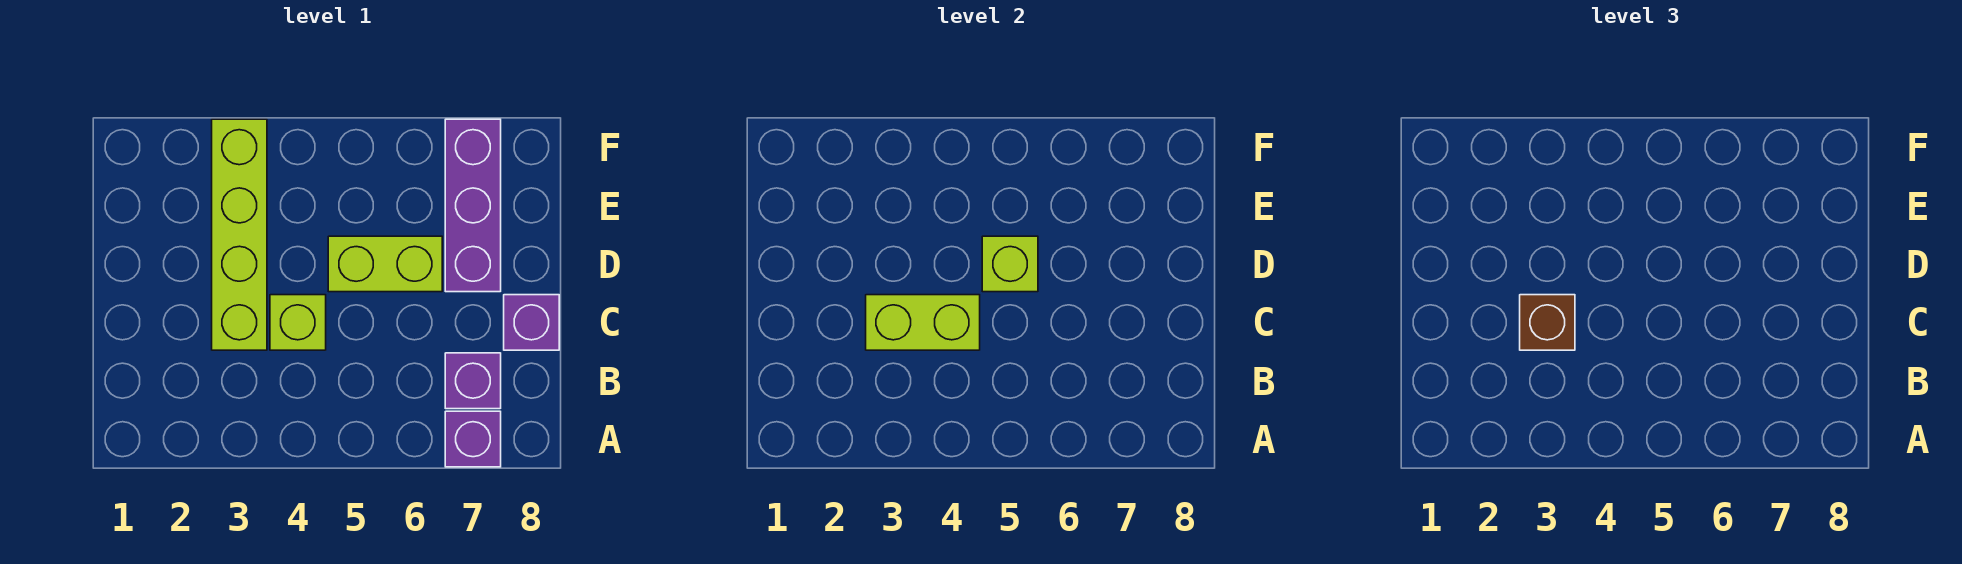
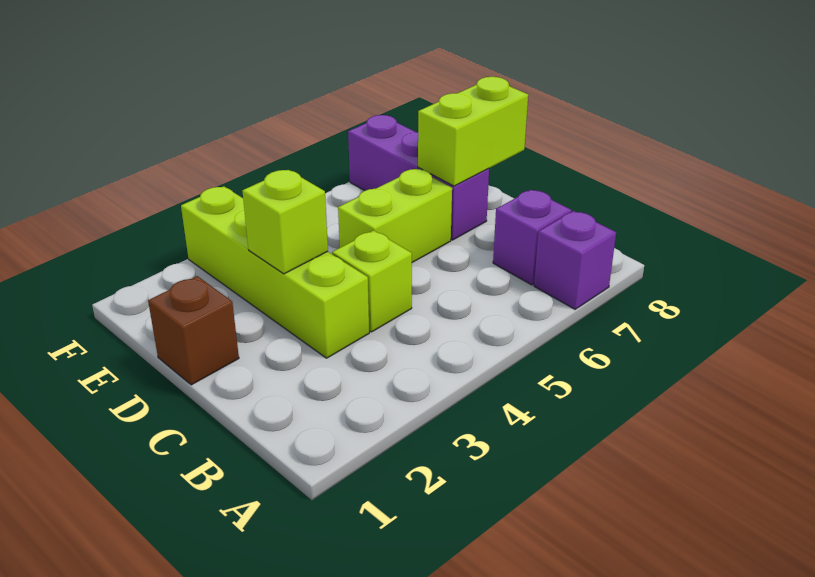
lime brick C3:C4 level 2 -> lime brick D7:D8 level 2
brown brick C3 level 3 -> brown brick D1 level 1
purple brick C8 level 1 -> none
lime brick D5 level 2 -> lime brick D3 level 2

